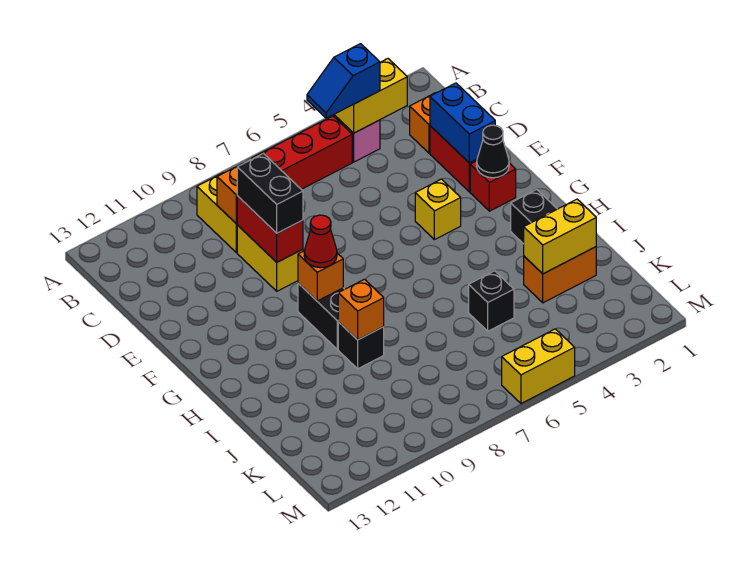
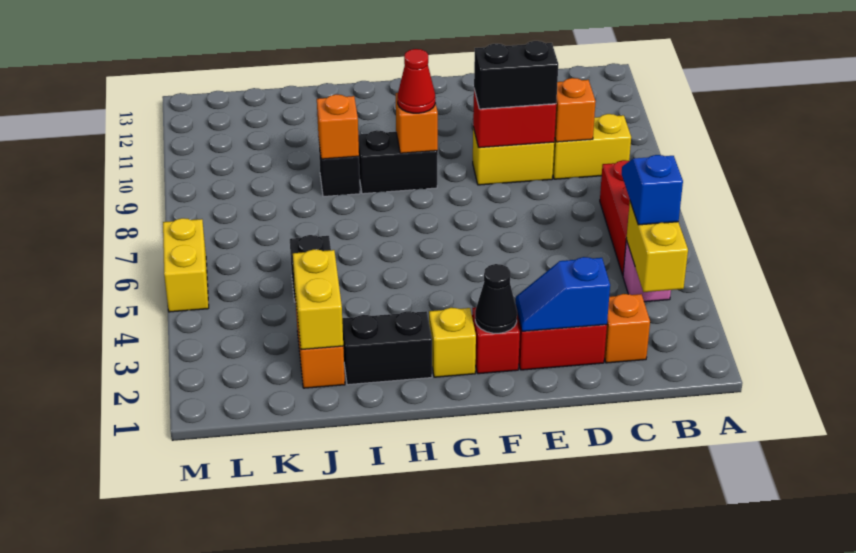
blue brick D2:E2 level 2 -> blue slope D2:E2 level 2 top D
yellow brick F4 level 1 -> yellow brick G2 level 1

